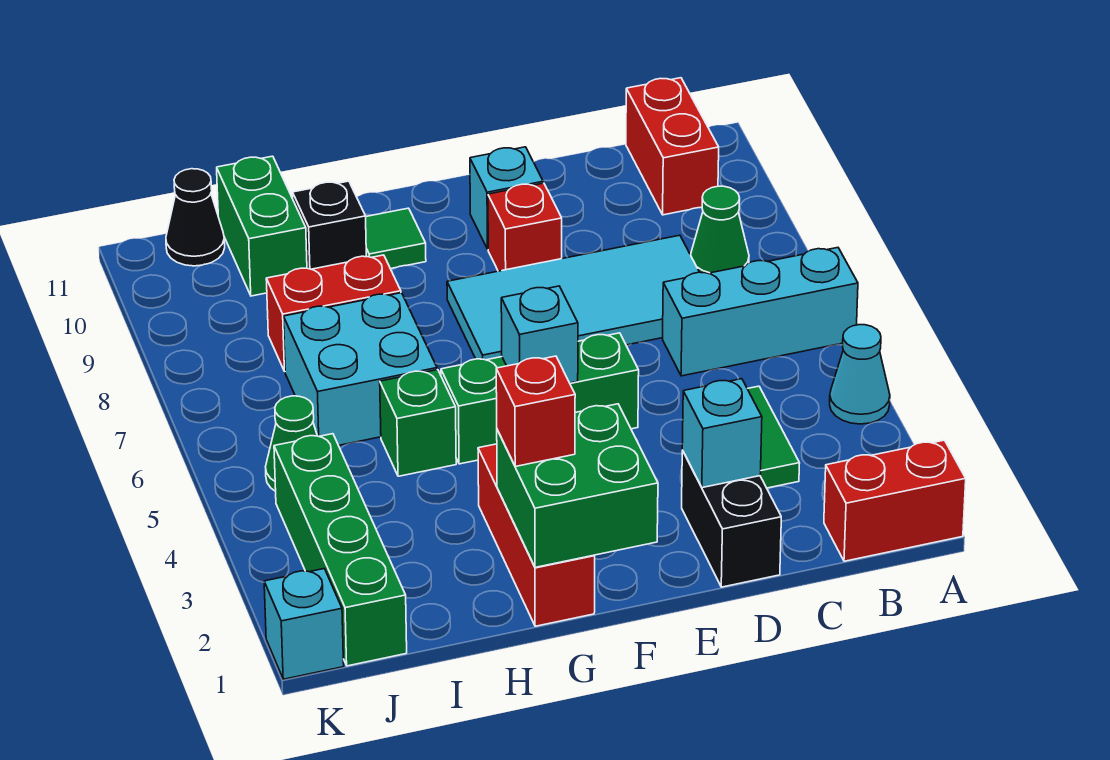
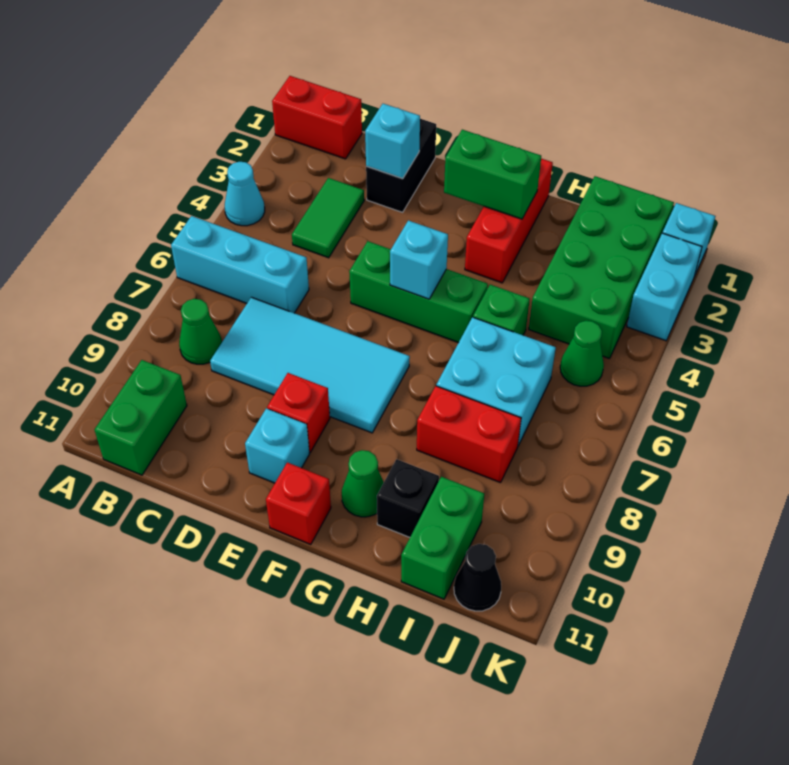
red brick B10:B11 level 1 -> green brick B10:B11 level 1
green brick F1:G2 level 2 -> green brick F2:G2 level 2
red brick G2 level 3 -> red brick F11 level 1
green tile G10 level 1 -> green cone G10 level 1
green brick J1:J4 level 1 -> green brick I1:J4 level 1
none -> cyan brick K2:K3 level 1

